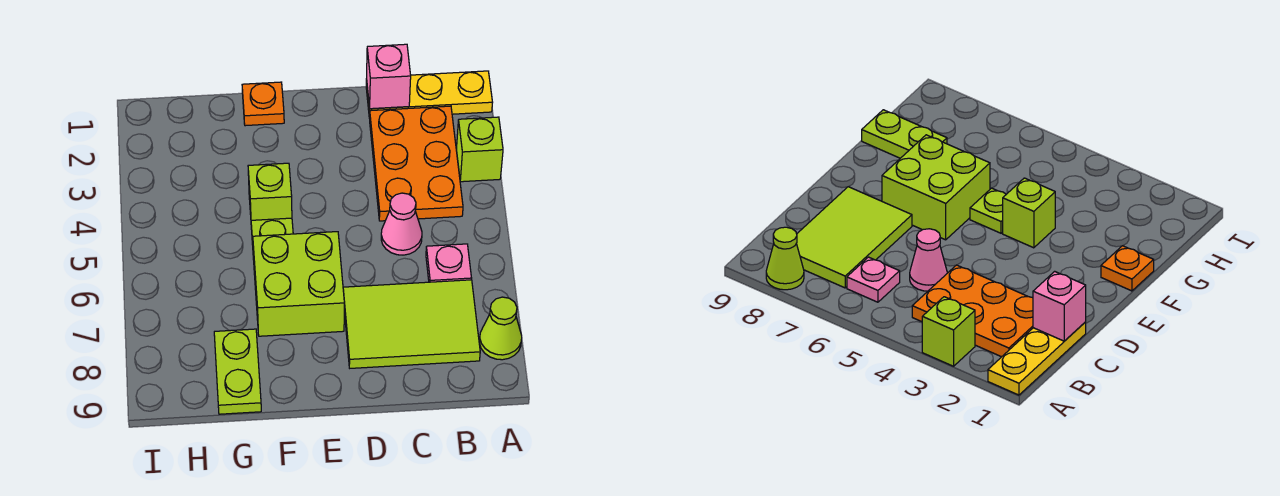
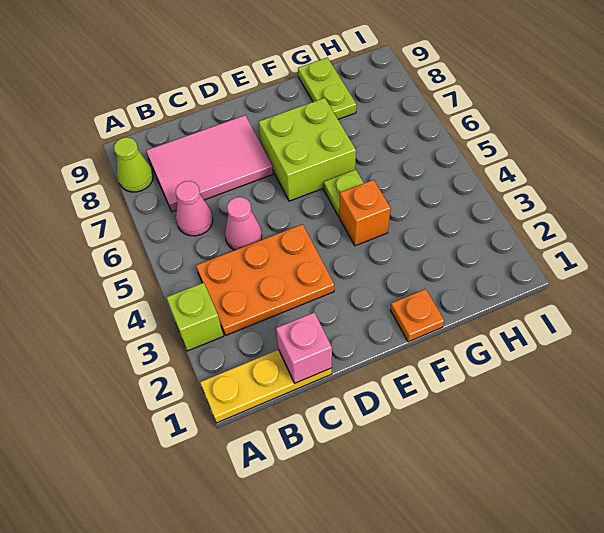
orange plate B2:C4 level 1 -> orange plate B3:D4 level 1
pink plate B6 level 1 -> pink cone B6 level 1
lime tile B7:D8 level 1 -> pink tile B7:D8 level 1
lime brick F4 level 1 -> orange brick F4 level 1

